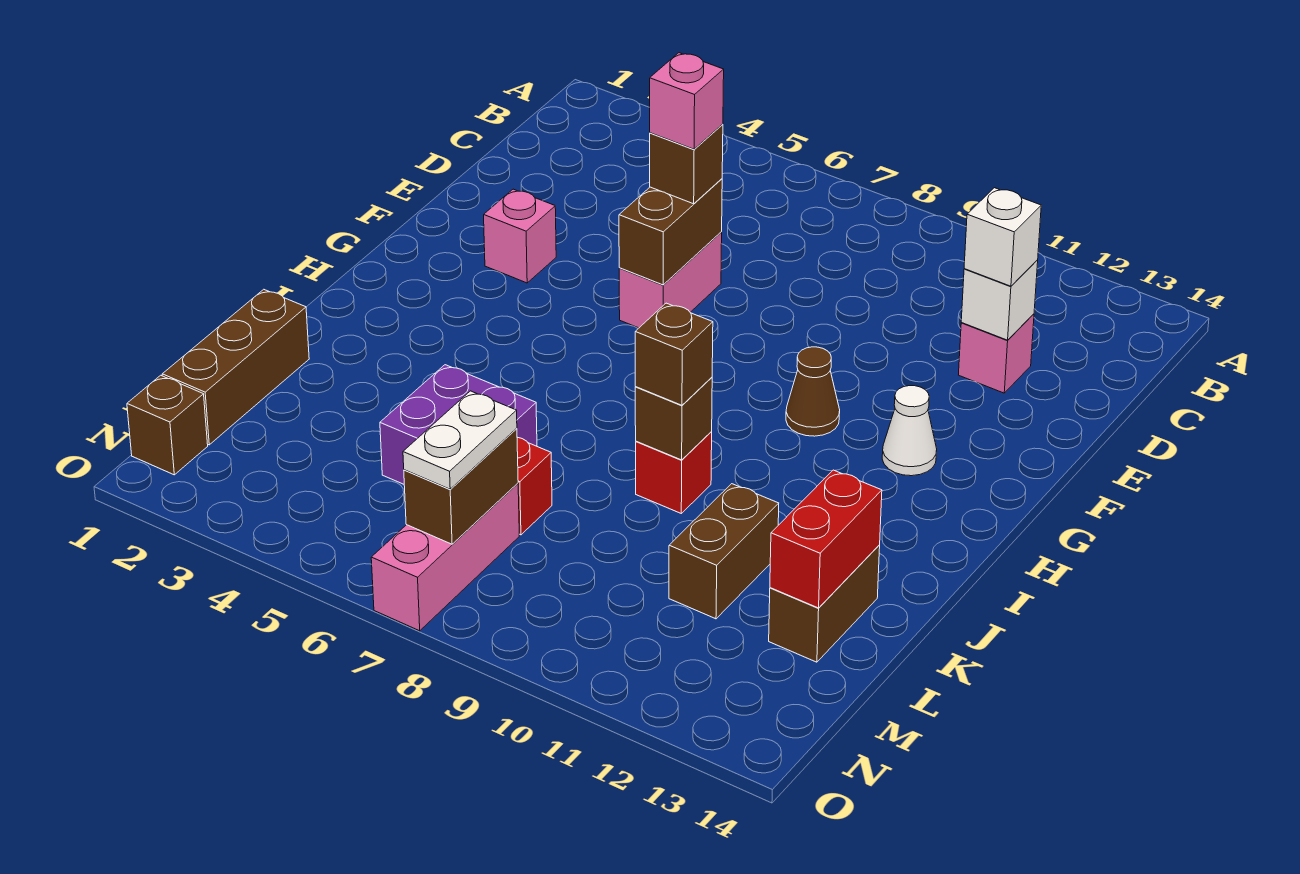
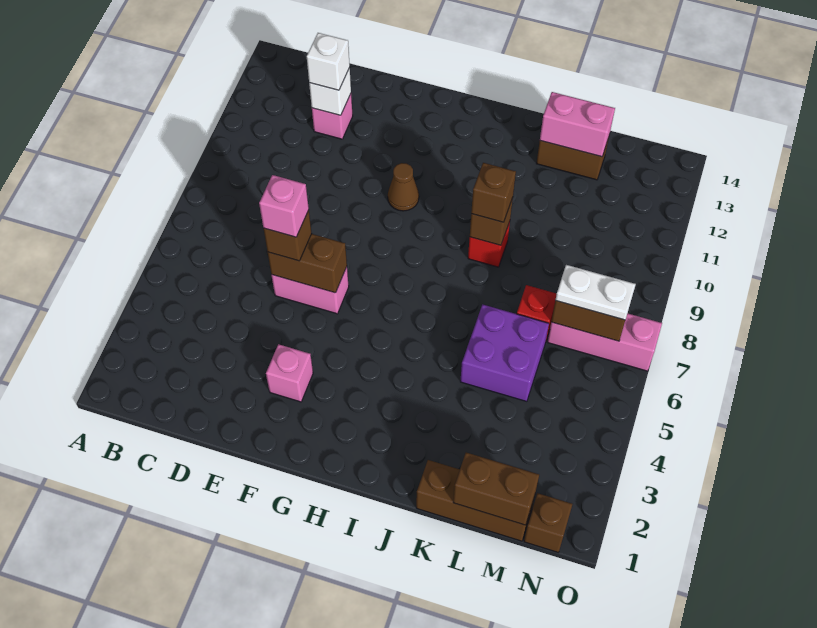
white cone G12 level 1 -> none
brown brick K11:L11 level 1 -> brown brick L1:M1 level 2
red brick K13:L13 level 2 -> pink brick K13:L13 level 2

